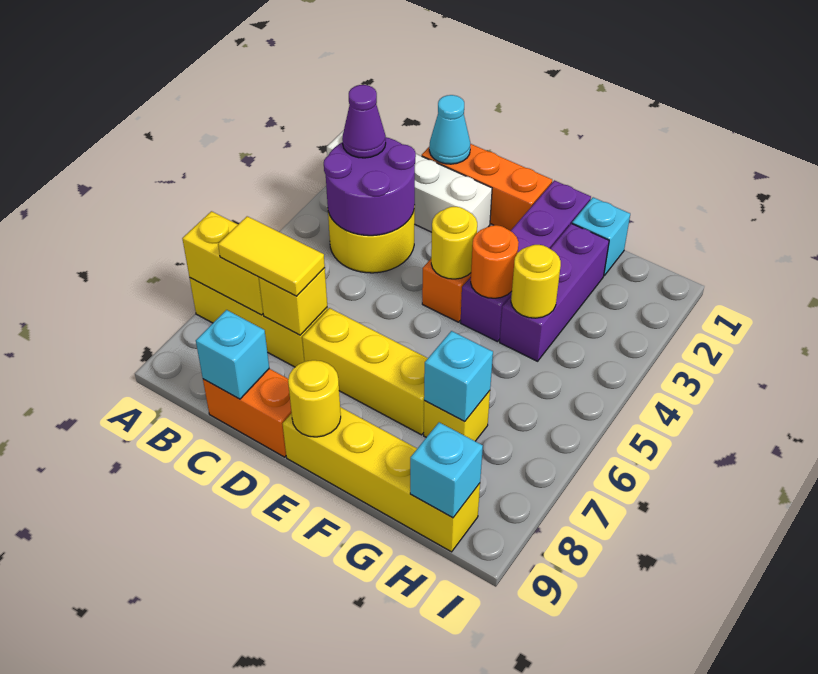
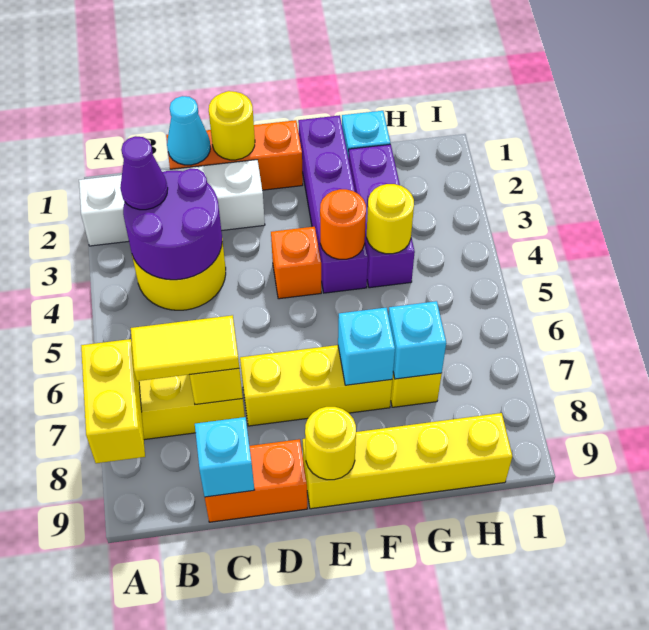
yellow brick A7:B7 level 2 -> yellow brick A7:A8 level 2
yellow round brick E4 level 2 -> yellow round brick D1 level 2
cyan brick H9 level 2 -> cyan brick F7 level 2

